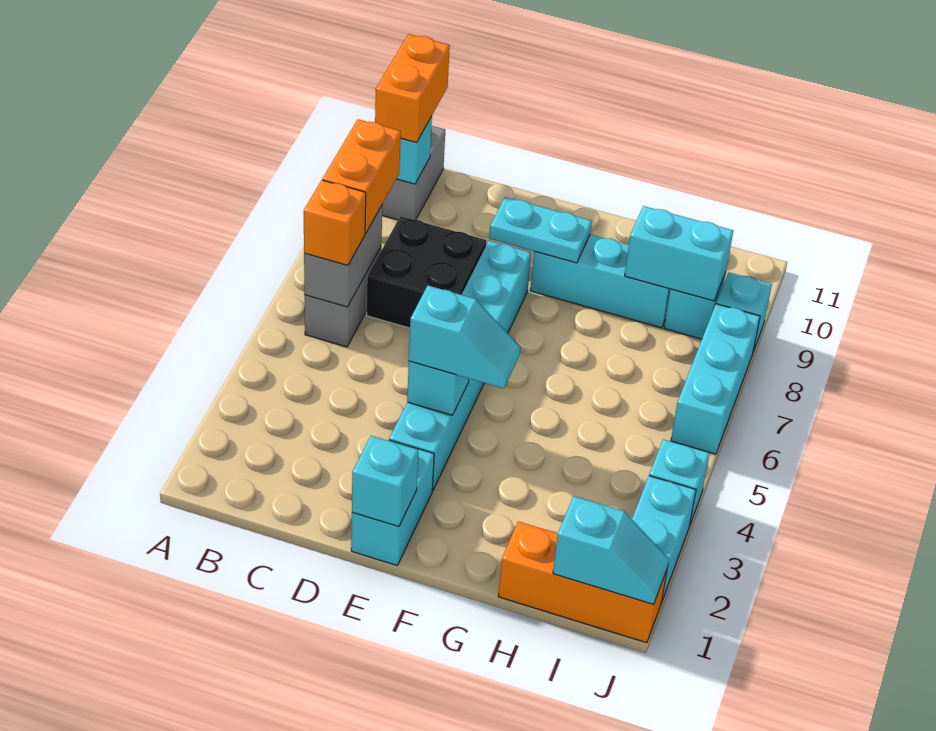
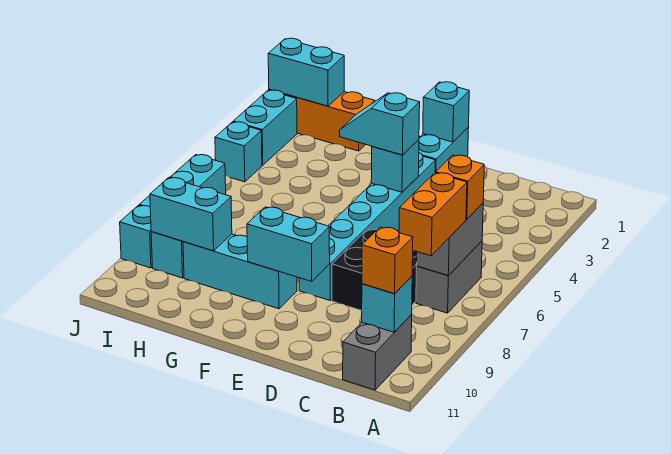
orange brick B10:B11 level 3 -> orange brick B10 level 3
cyan plate E9:F9 level 2 -> cyan brick E9:F9 level 2
cyan slope I1:J1 level 2 top I -> cyan brick I1:J1 level 2

